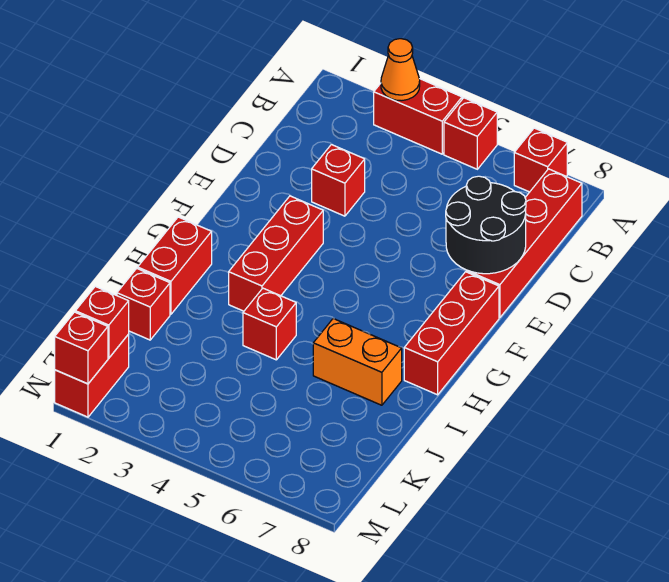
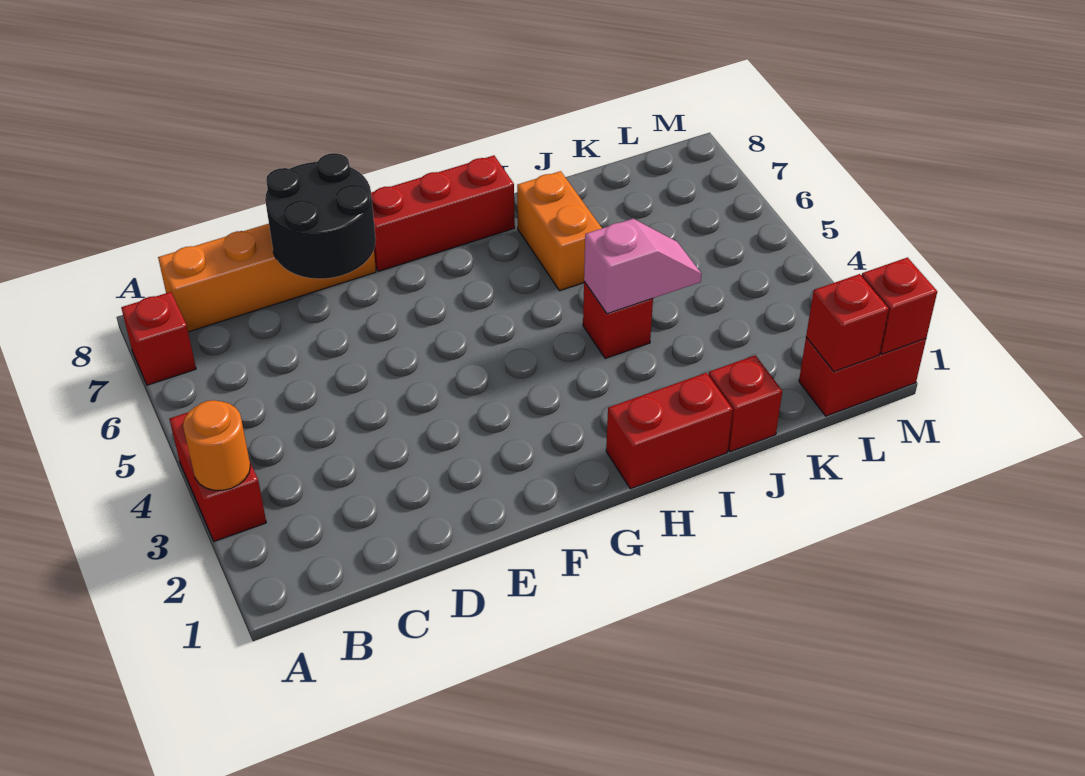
orange cone A3 level 2 -> orange round brick A3 level 2
red brick A5 level 1 -> none
red brick B8:E8 level 1 -> orange brick B8:E8 level 1
red brick D3 level 1 -> none
red brick F3:H3 level 1 -> none
none -> pink slope I4:J4 level 2 top I

